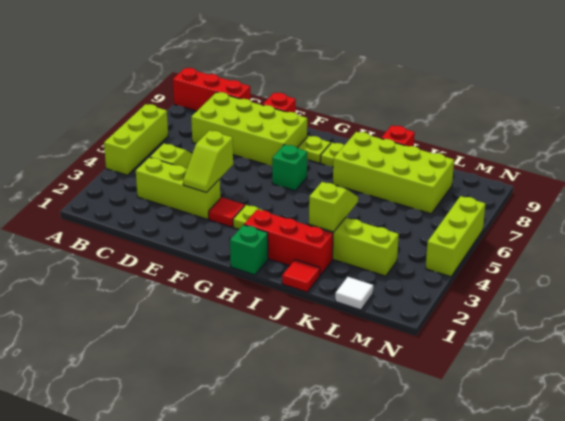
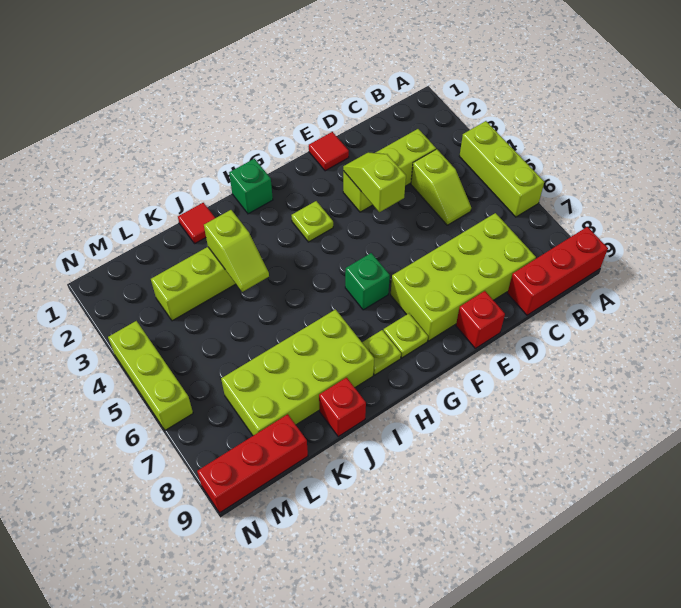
red tile F3 level 1 -> red tile E1 level 1
red brick H2:J2 level 1 -> red brick L9:N9 level 1
white tile L1 level 1 -> none

